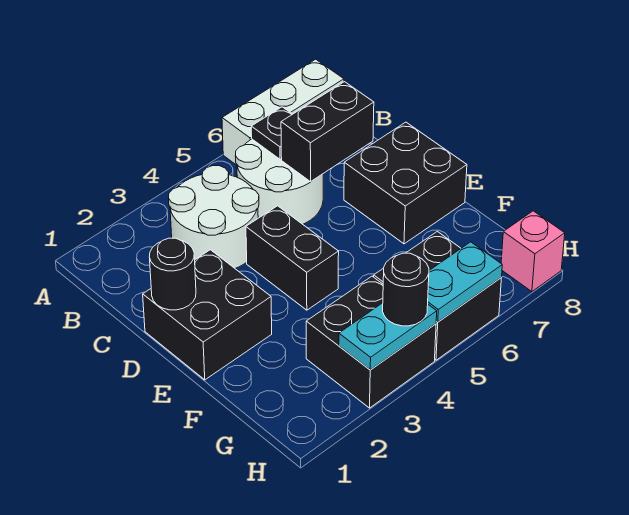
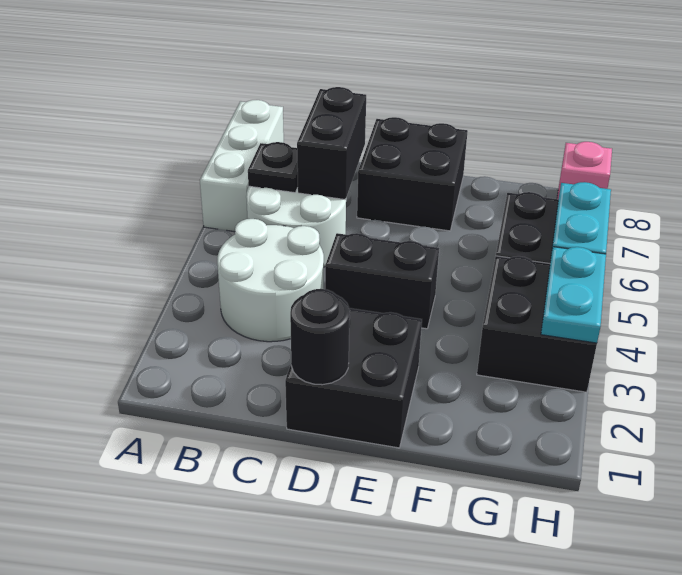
black round brick H4 level 3 -> none

